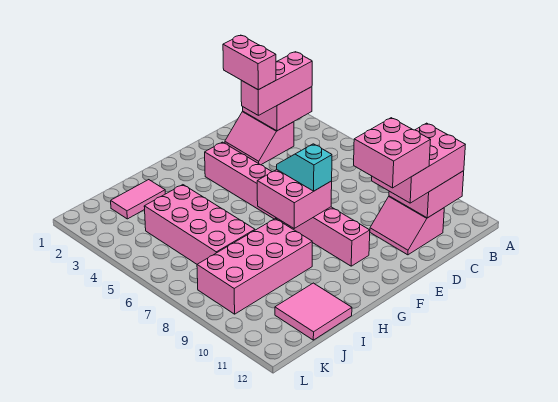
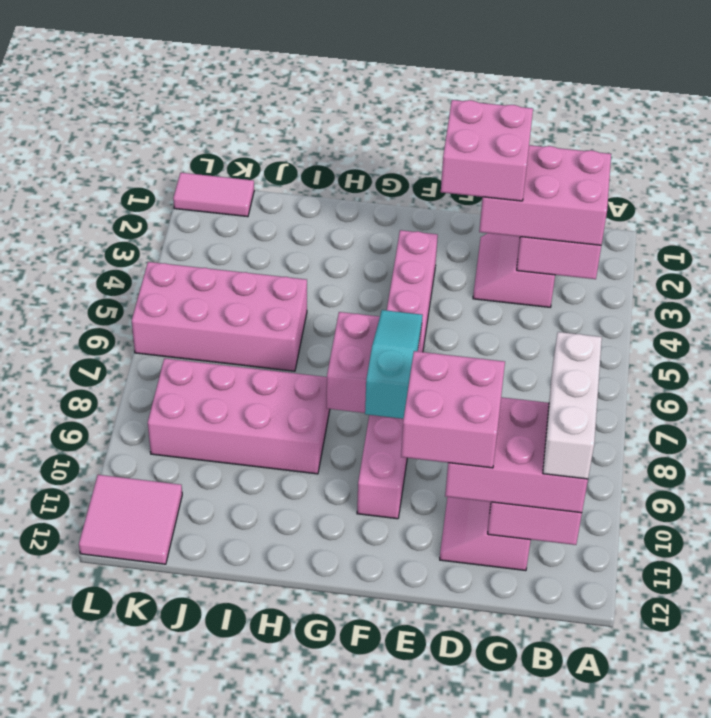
pink brick B3:D3 level 3 -> pink brick B2:D3 level 3
none -> white brick B9:B11 level 4
pink brick D2:D3 level 4 -> pink brick D2:E3 level 4
cyan slope F7:F8 level 3 top 8 -> cyan slope F7:F9 level 3 top 9
pink tile I2:J2 level 1 -> pink tile K1:L1 level 1
pink brick I4:J7 level 1 -> pink brick I5:L6 level 1
pink tile I11:J12 level 1 -> pink tile K11:L12 level 1

